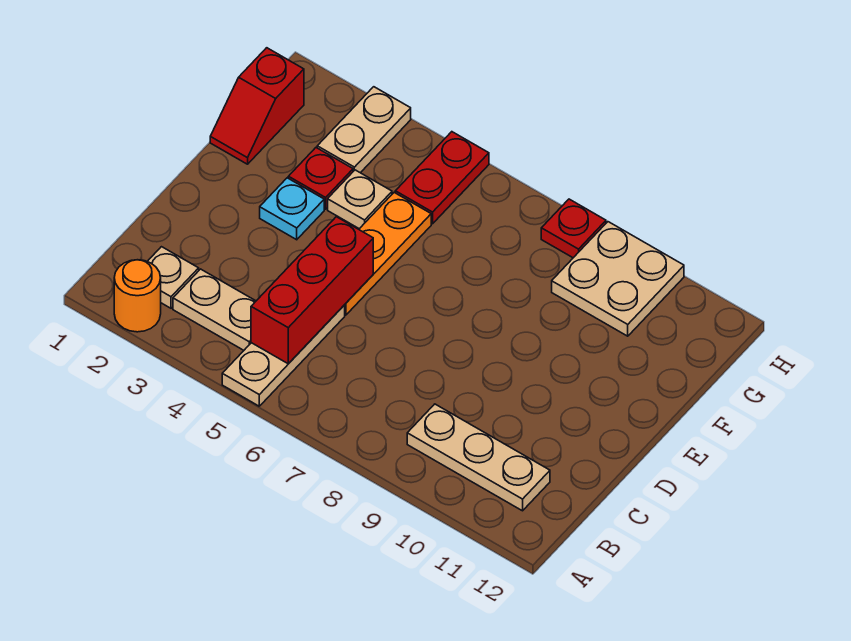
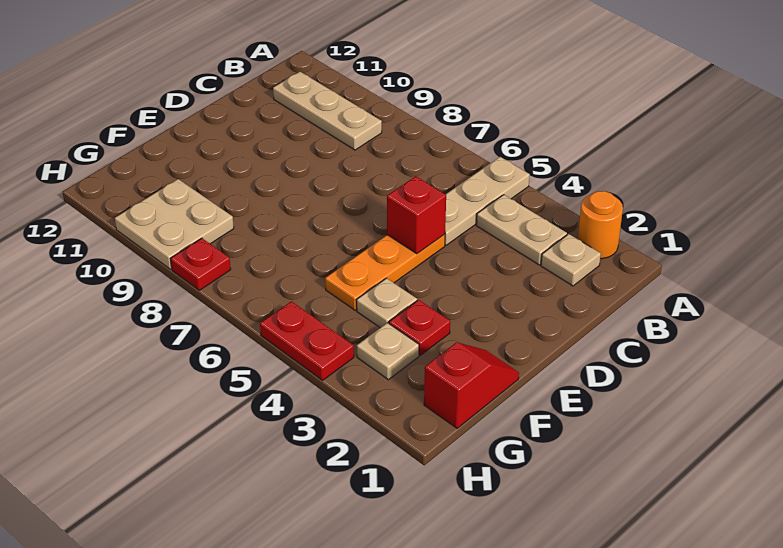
red brick B5:D5 level 2 -> red brick D5 level 2
cyan plate E3 level 1 -> none
tan plate G3:H3 level 1 -> tan plate G3 level 1
red plate G5:H5 level 1 -> red plate H4:H5 level 1

